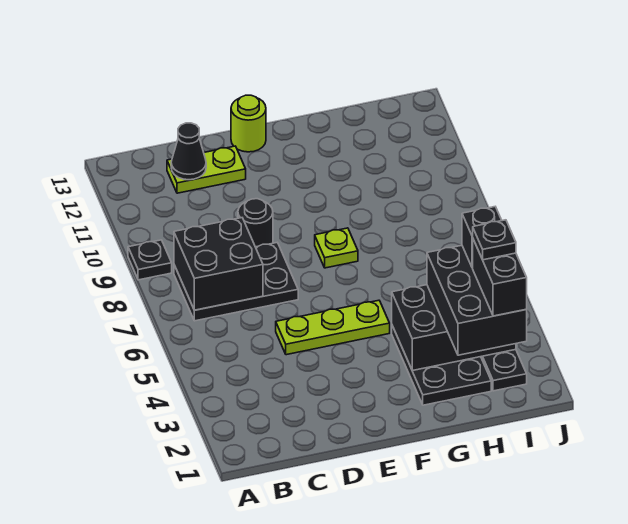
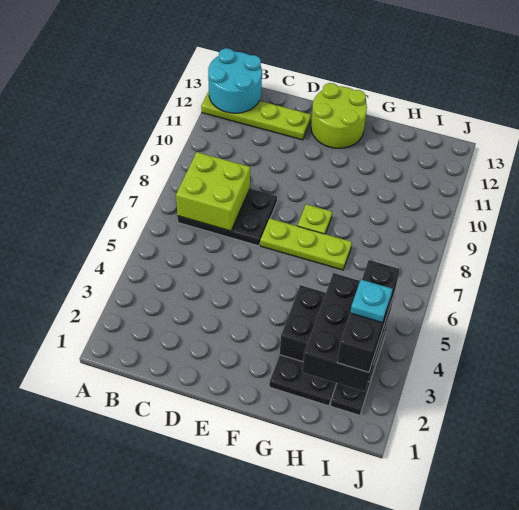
black plate A9 level 1 -> none
none -> cyan round brick A12:B13 level 2
black brick B7:C8 level 2 -> lime brick B7:C8 level 2
lime plate C12:D12 level 1 -> lime plate A12:D12 level 1
black cone C12 level 2 -> none
lime plate D5:F5 level 1 -> lime plate E7:G7 level 1
black round brick D9 level 1 -> none
lime round brick E13 level 1 -> lime round brick E12:F13 level 1
black plate I3 level 5 -> cyan plate I3 level 5

